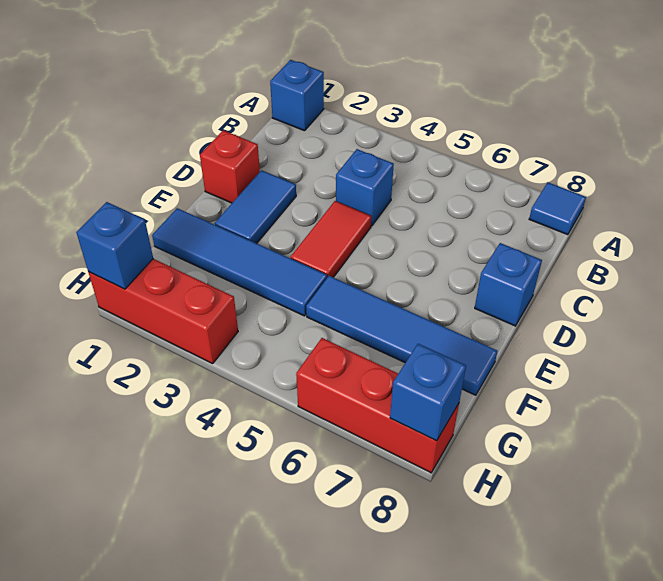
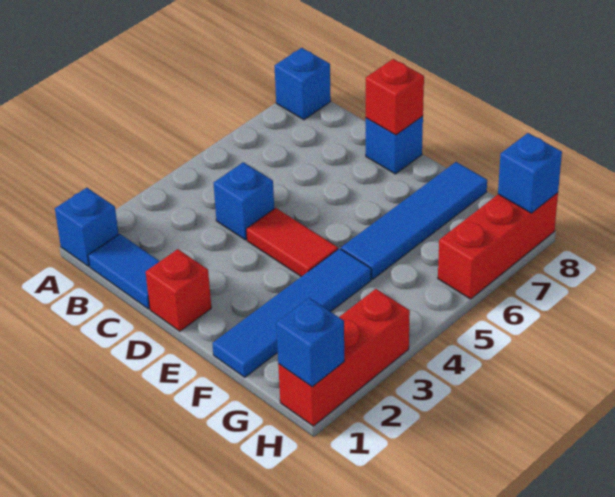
blue tile A8 level 1 -> blue brick A8 level 1
blue tile D2:E2 level 1 -> blue tile B1:C1 level 1
none -> red brick D8 level 2

